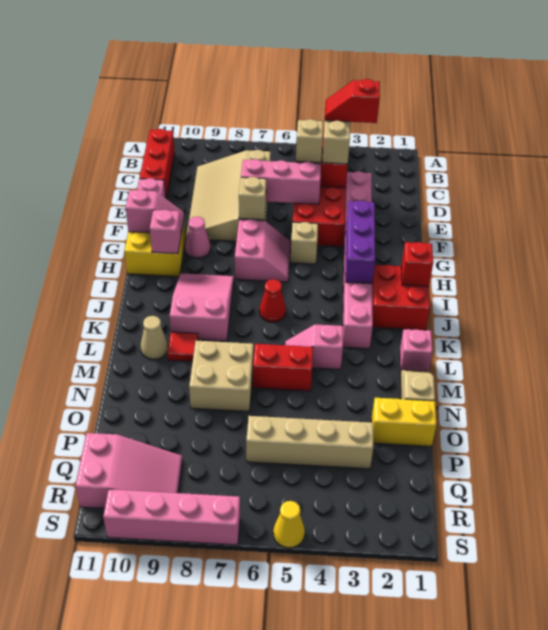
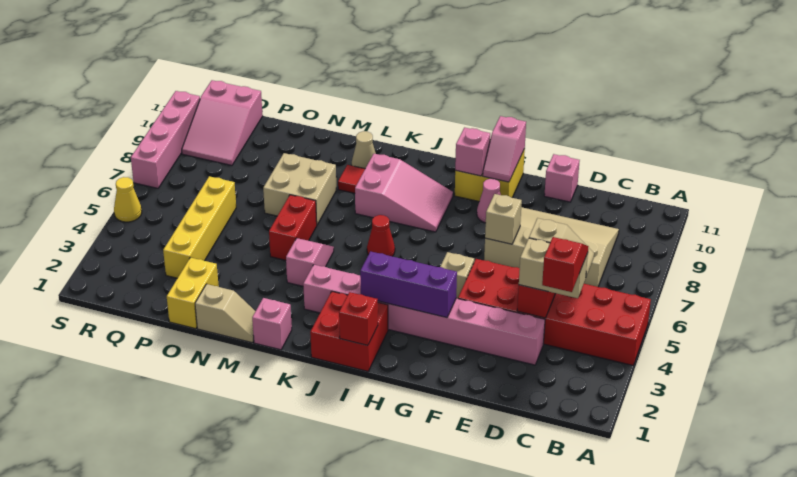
red brick B11:D11 level 1 -> none
pink brick E5:E7 level 2 -> none
pink slope G6:H7 level 1 top 7 -> none
tan brick P3:P6 level 1 -> yellow brick P3:P6 level 1

